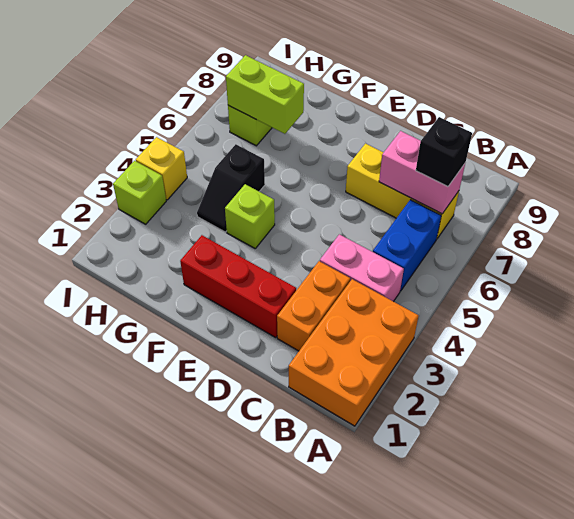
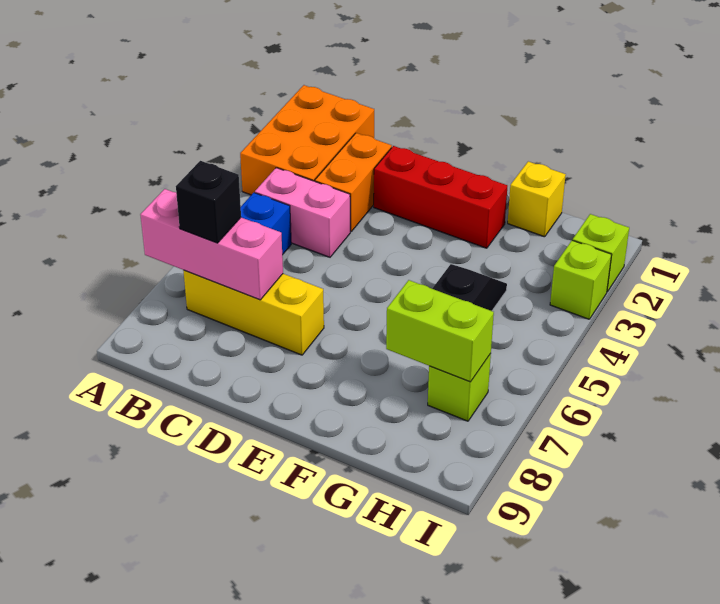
pink brick B7:C7 level 2 -> pink brick A7:C7 level 2
lime brick F4 level 1 -> lime brick I2 level 1
yellow brick I4 level 1 -> yellow brick G1 level 1

